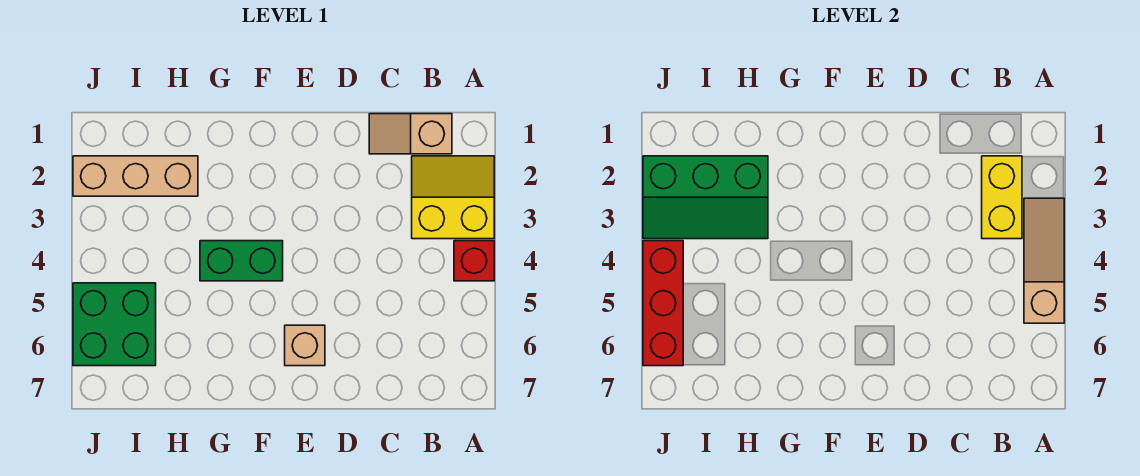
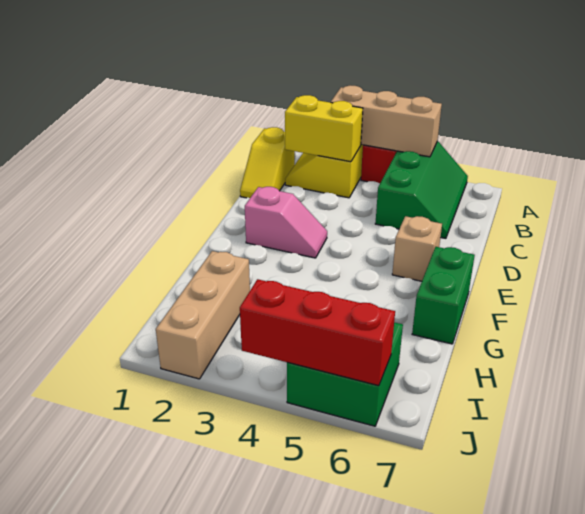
tan slope A3:A5 level 2 top 5 -> tan brick A3:A5 level 2
tan slope B1:C1 level 1 top B -> yellow slope B1:C1 level 1 top B
none -> pink slope E2:E3 level 1 top 2
green brick F4:G4 level 1 -> green brick F7:G7 level 1
green slope H2:J3 level 2 top 2 -> green slope A5:C6 level 1 top 5

